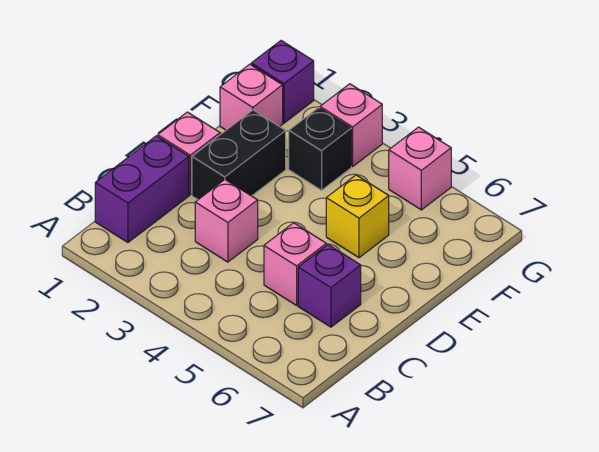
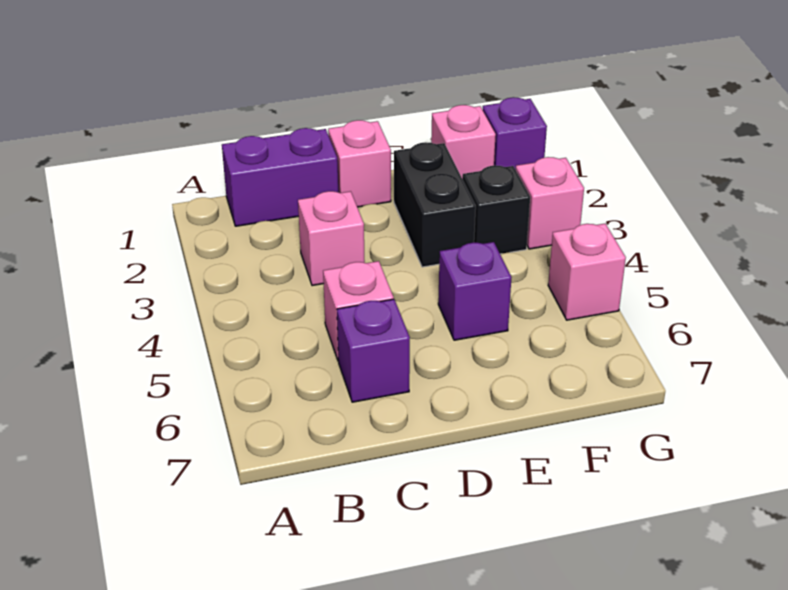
black brick D2:E2 level 1 -> black brick E2:E3 level 1
yellow brick E5 level 1 -> purple brick E5 level 1

